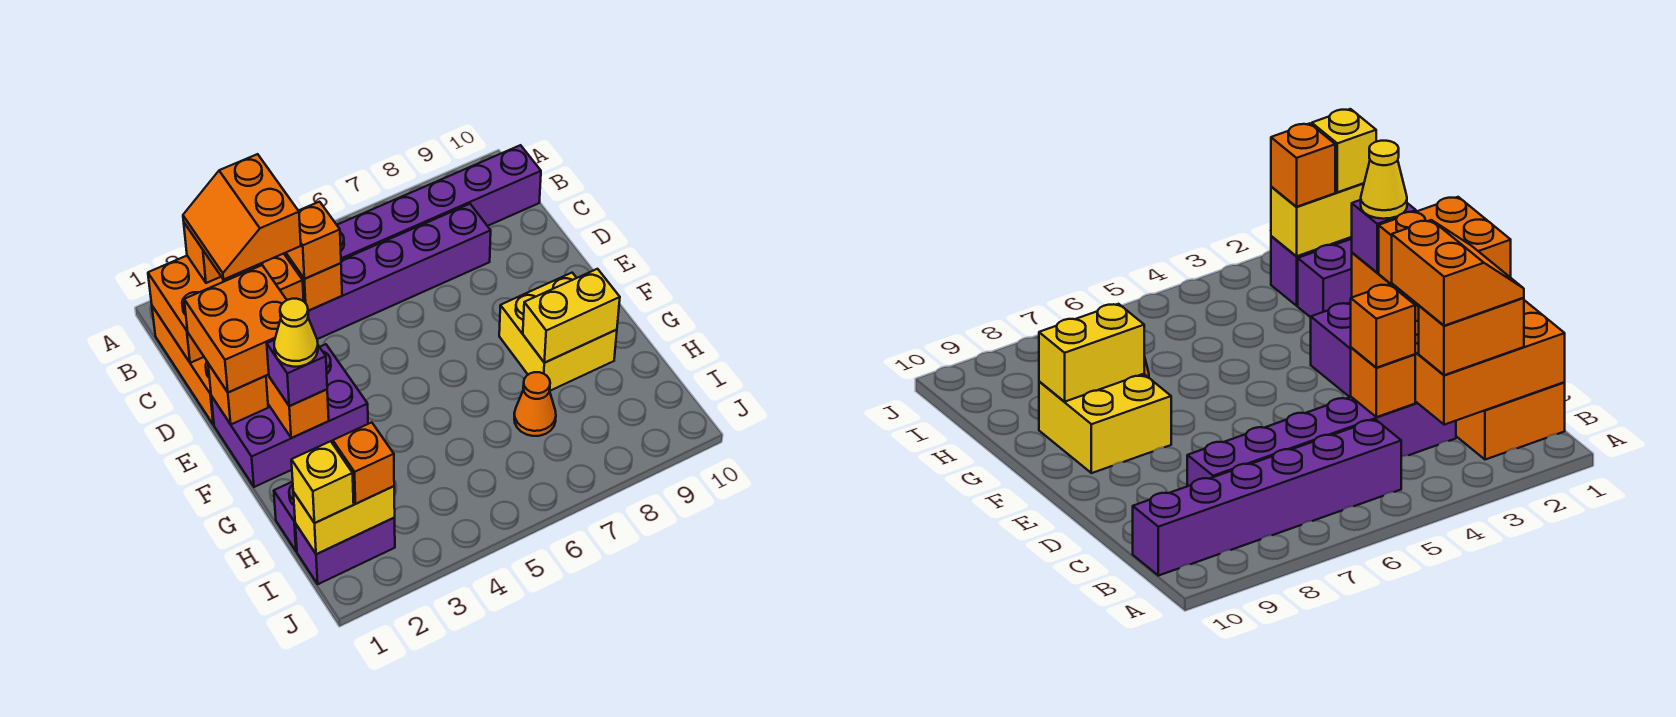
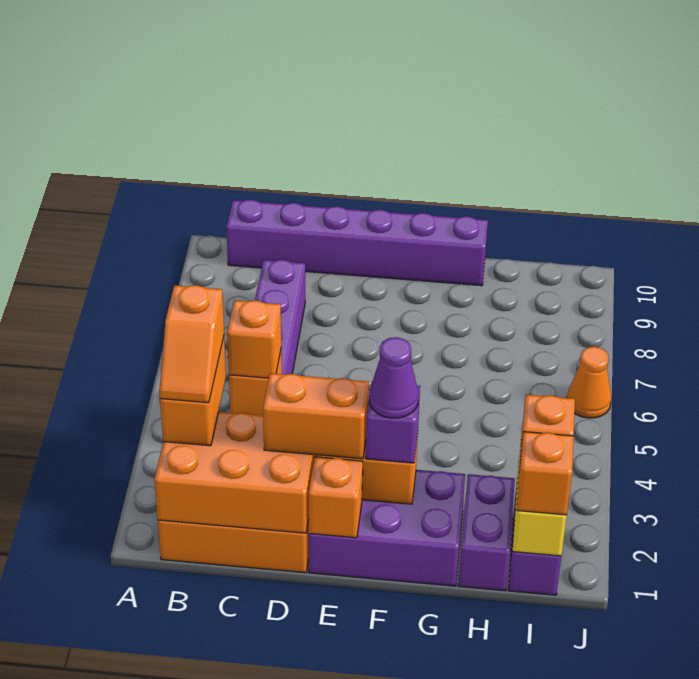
orange brick B1:C3 level 2 -> orange brick B1:D2 level 2
orange slope B2:C3 level 4 top 3 -> orange slope B2:B3 level 4 top 3
purple brick B5:B10 level 1 -> purple brick B10:G10 level 1
orange brick D1:E2 level 3 -> orange brick D2:E2 level 3
purple brick E1:F3 level 1 -> purple brick E1:G2 level 1
yellow cone F2 level 4 -> purple cone F2 level 4
yellow brick F8:G9 level 1 -> none
yellow brick G8:G9 level 2 -> none
orange cone H7 level 1 -> orange cone J6 level 1
yellow brick I1 level 3 -> orange brick I1 level 3

